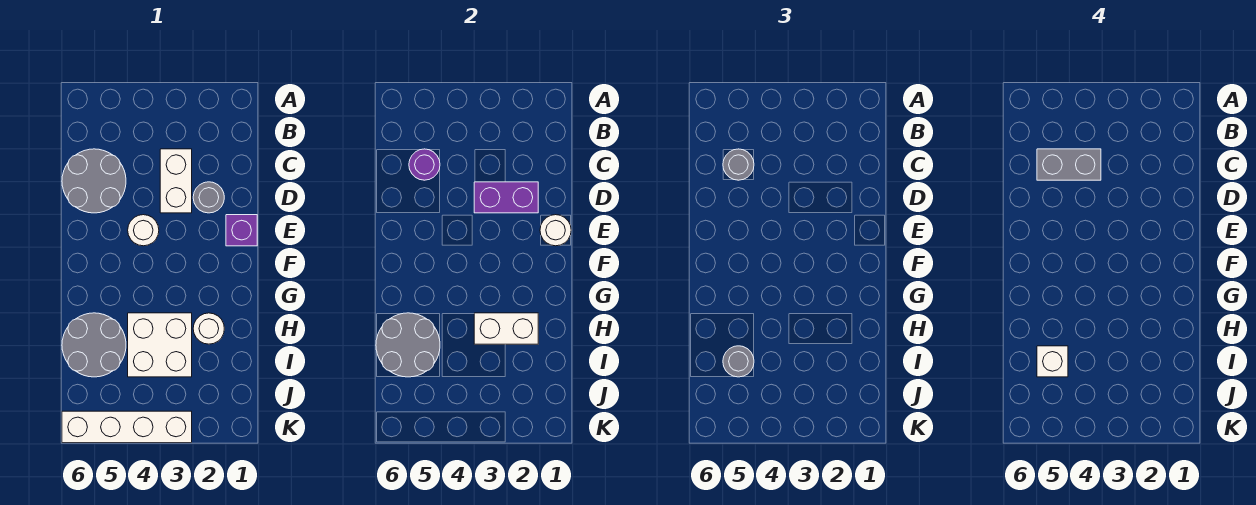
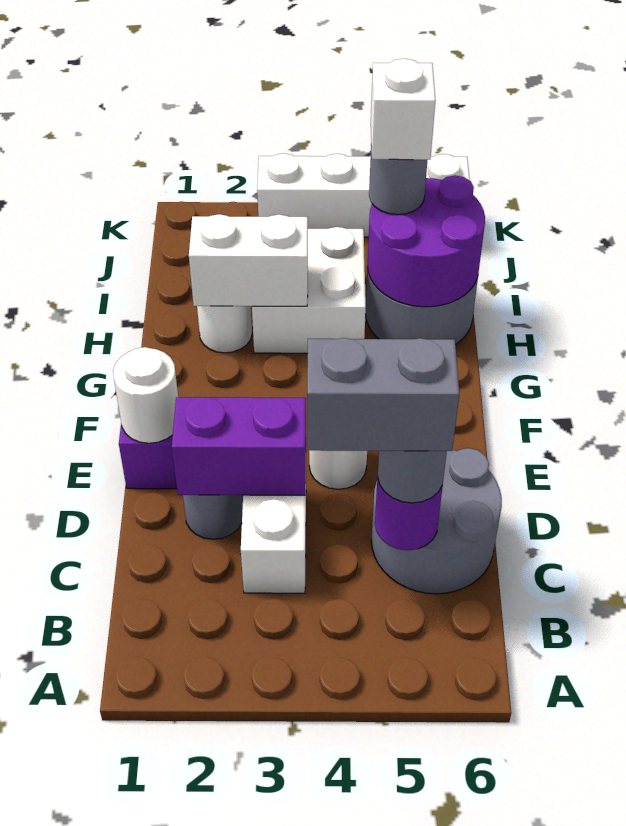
grey round brick H5:I6 level 2 -> purple round brick H5:I6 level 2

